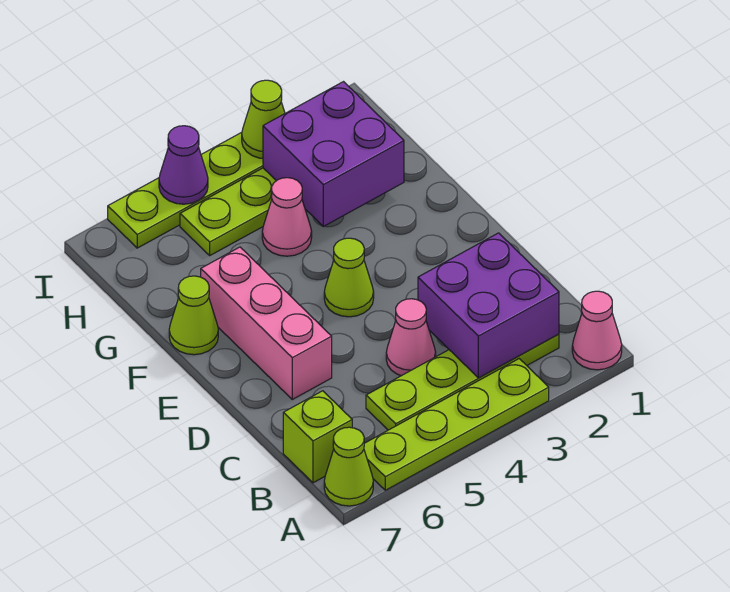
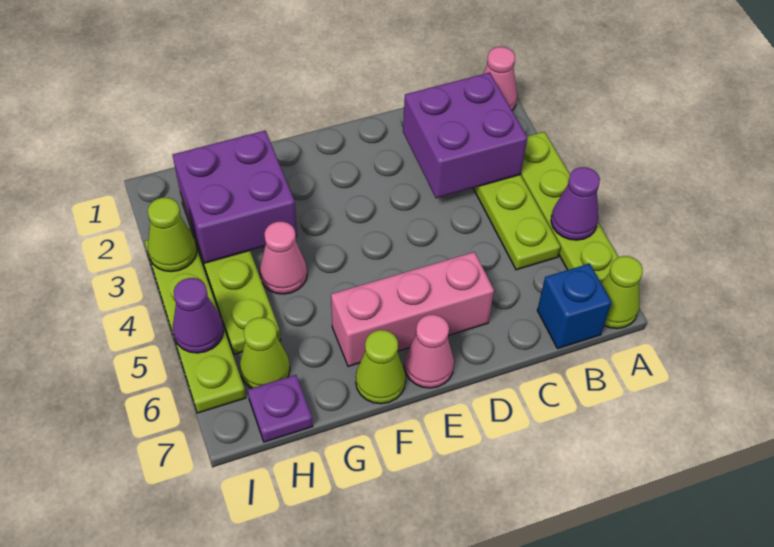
none -> purple cone A5 level 2
lime brick B7 level 1 -> blue brick B7 level 1
pink cone C4 level 1 -> pink cone E7 level 1
lime cone E4 level 1 -> lime cone H6 level 1
none -> purple plate H7 level 1

